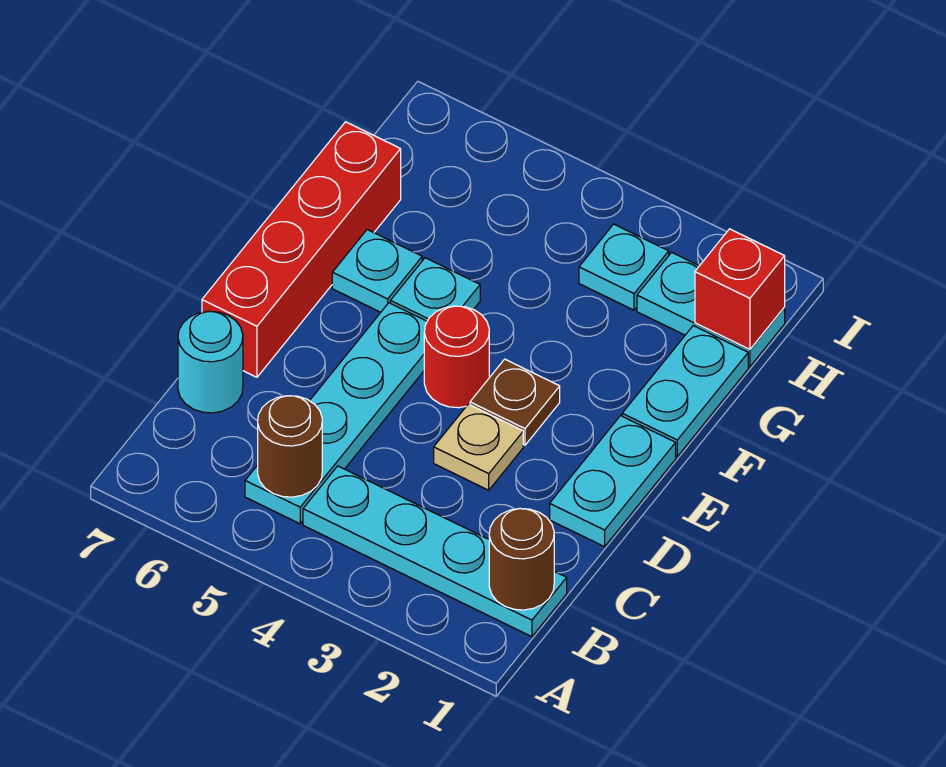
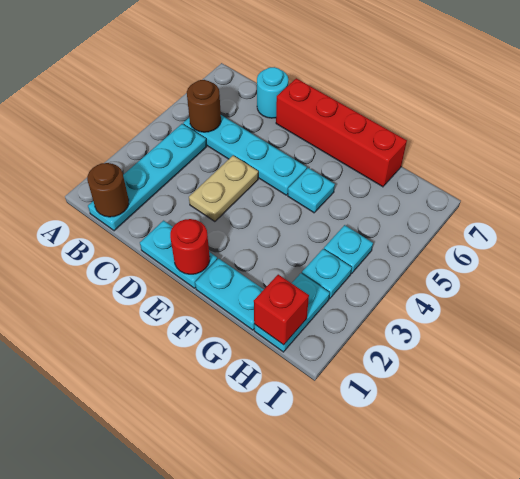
tan plate D3 level 1 -> tan plate D3:D4 level 1
brown plate E3 level 1 -> none
red round brick E4 level 1 -> red round brick E1 level 2
cyan plate F6 level 1 -> cyan plate H4 level 1

